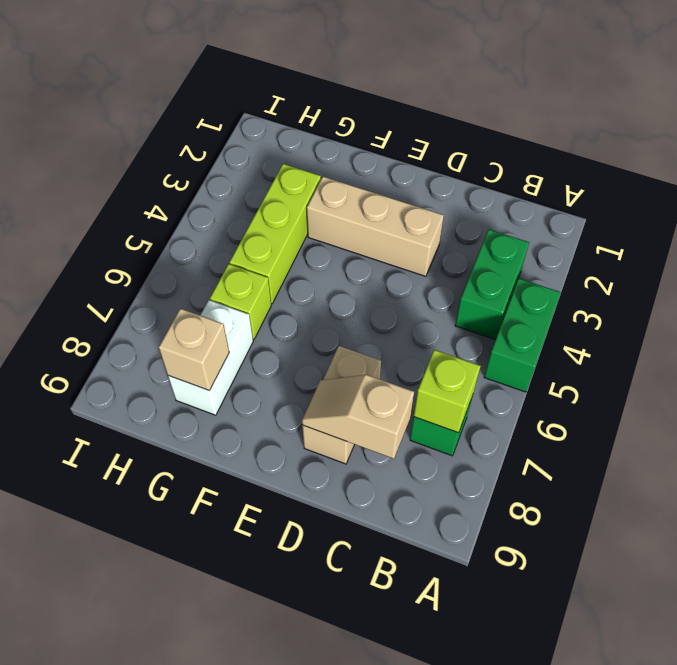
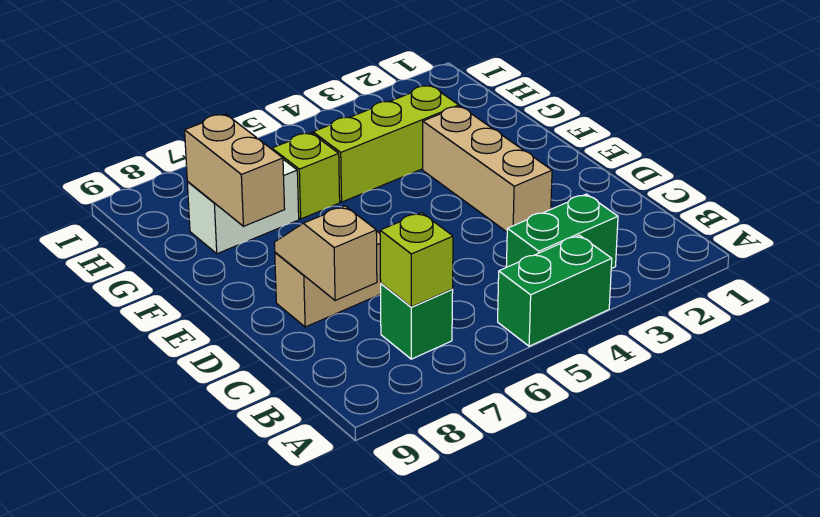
tan brick G8 level 2 -> tan brick F8:G8 level 2

